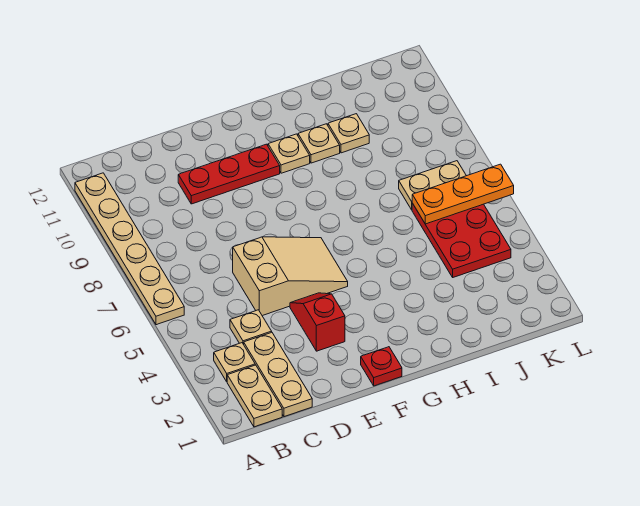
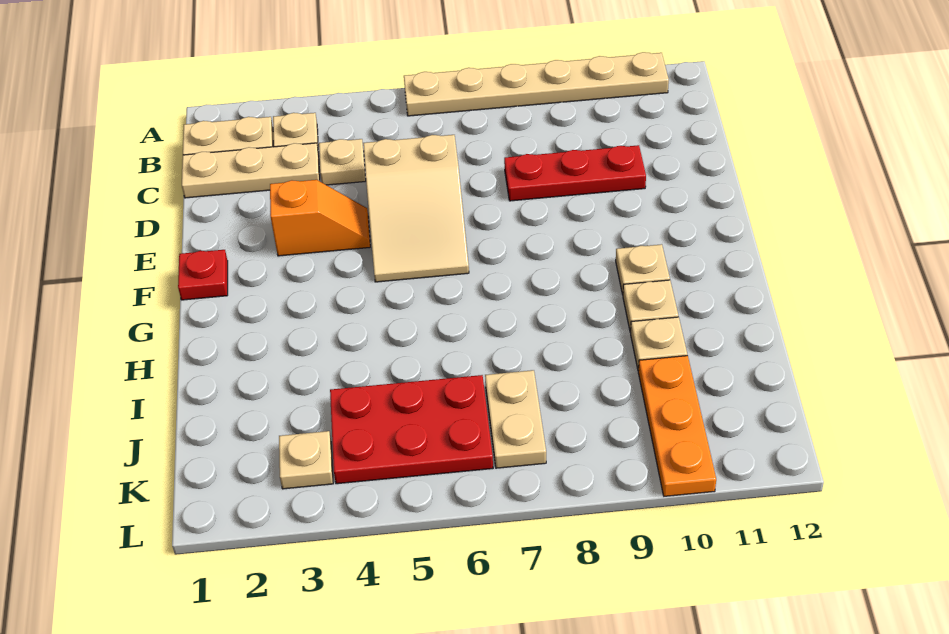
red plate D10:F10 level 1 -> red plate D8:D10 level 1
red slope E3:E4 level 1 top 3 -> orange slope E3:E4 level 1 top 3
orange plate J6:L6 level 2 -> orange plate J10:L10 level 1
none -> tan plate K3 level 1

